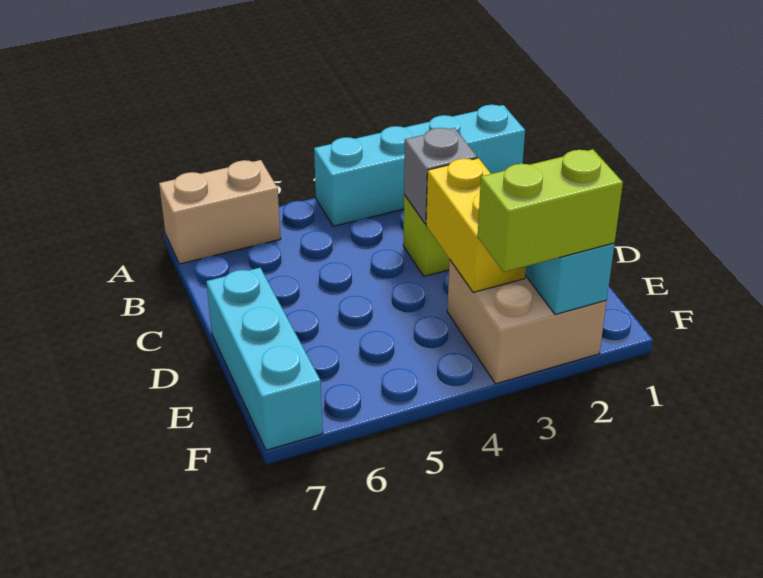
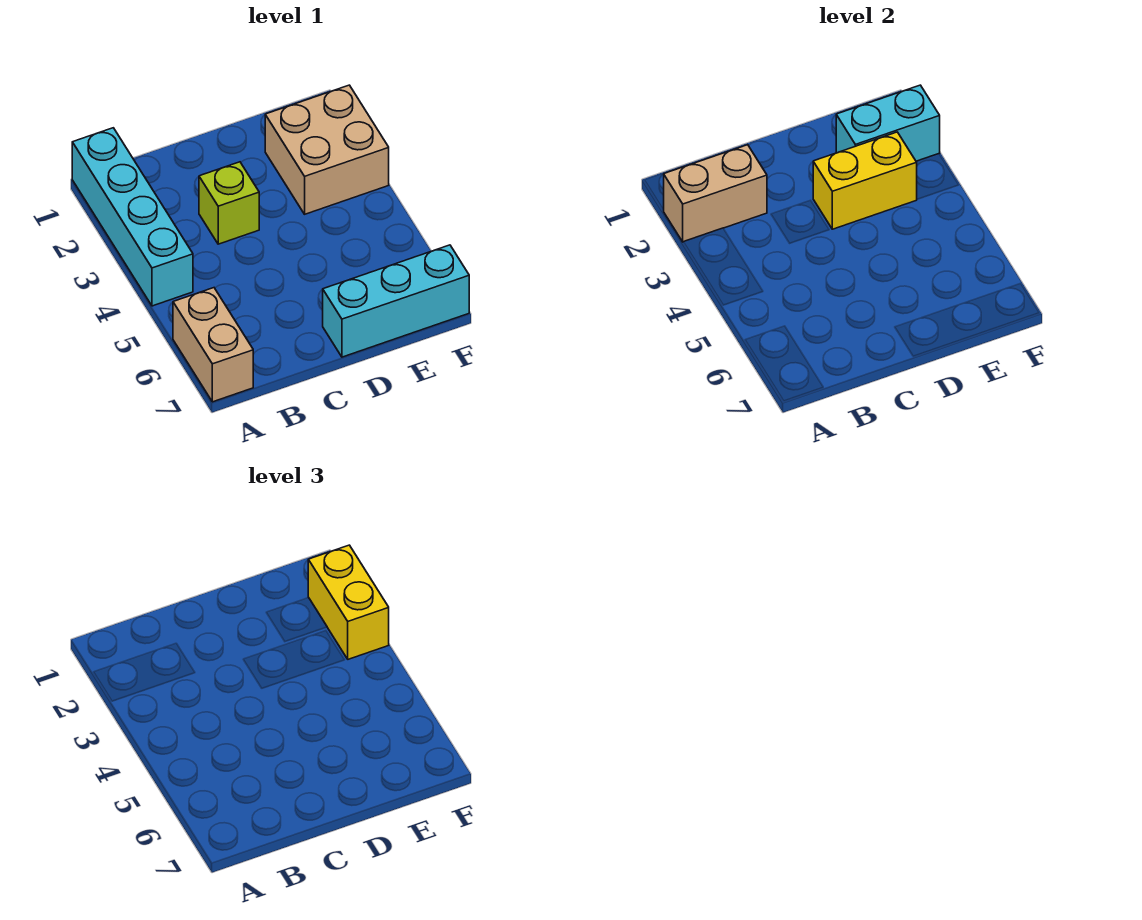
none -> tan brick A2:B2 level 2
grey brick C3 level 2 -> none
lime brick F2:F3 level 3 -> yellow brick F2:F3 level 3

